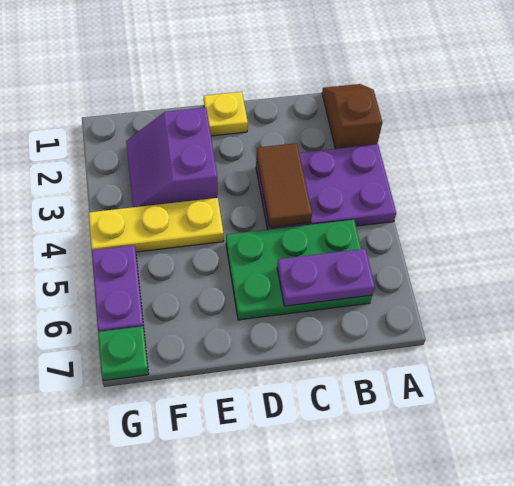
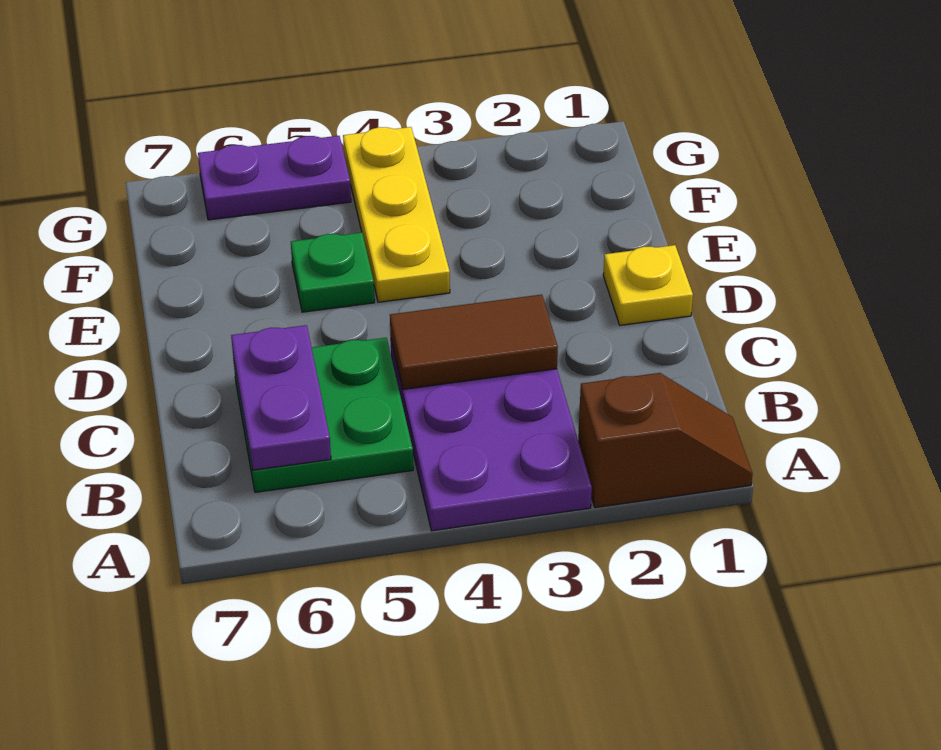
green plate B5:D6 level 1 -> green plate B5:C6 level 1
purple slope E2:F3 level 1 top E -> none
green plate G7 level 1 -> green plate E5 level 1

